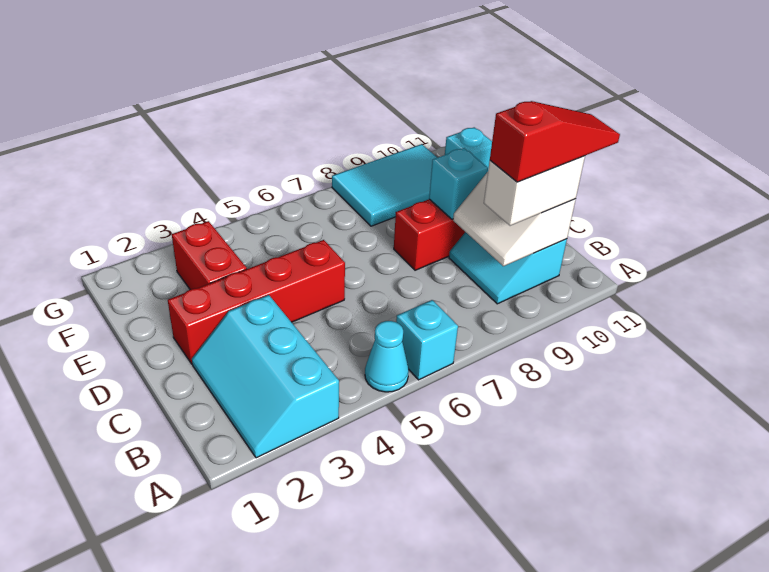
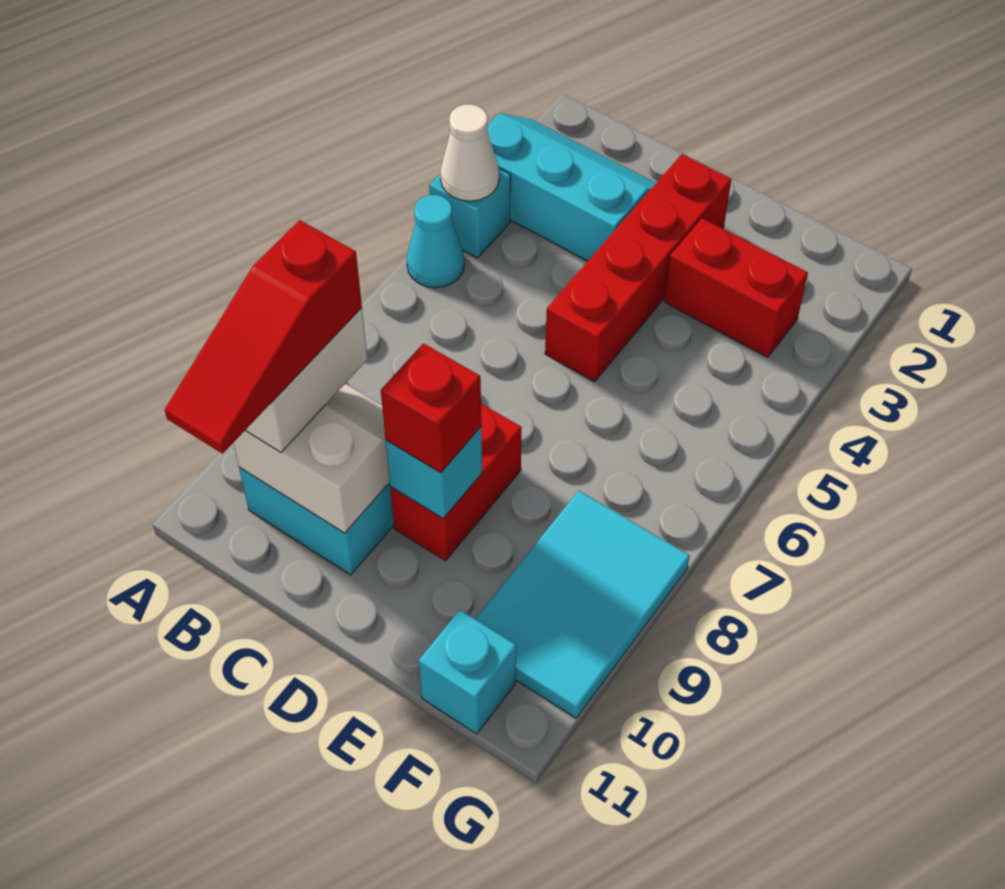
none -> white cone A4 level 2
cyan brick A6 level 1 -> cyan brick A4 level 1
none -> red brick D9 level 3

